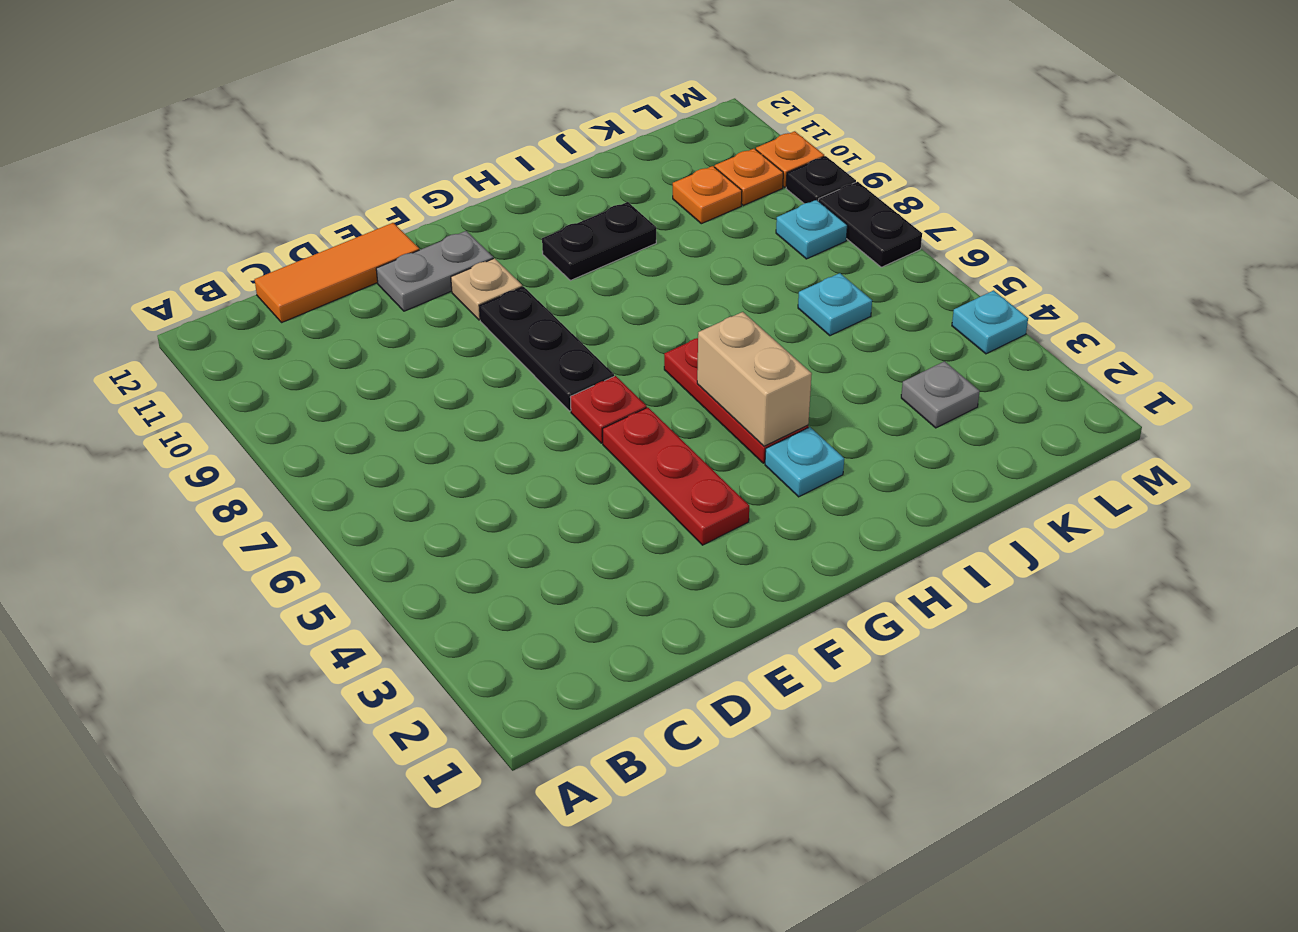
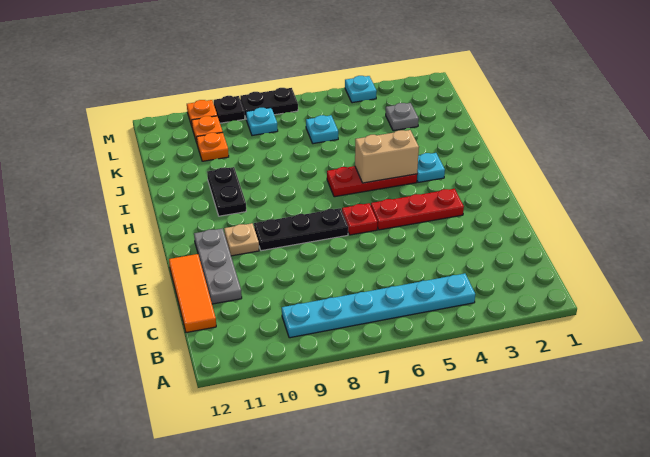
none -> cyan plate B4:B9 level 1
grey plate E11:F11 level 1 -> grey plate D11:F11 level 1

